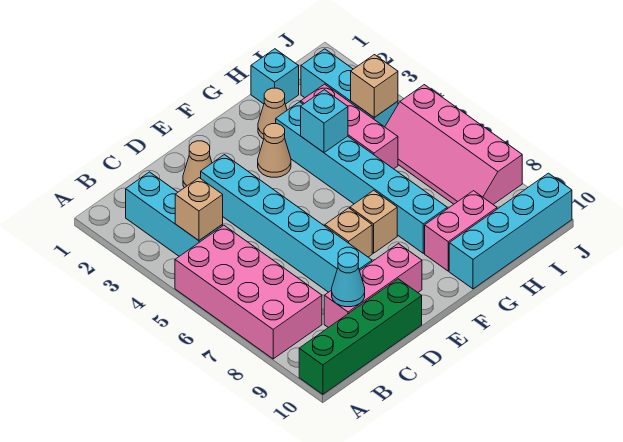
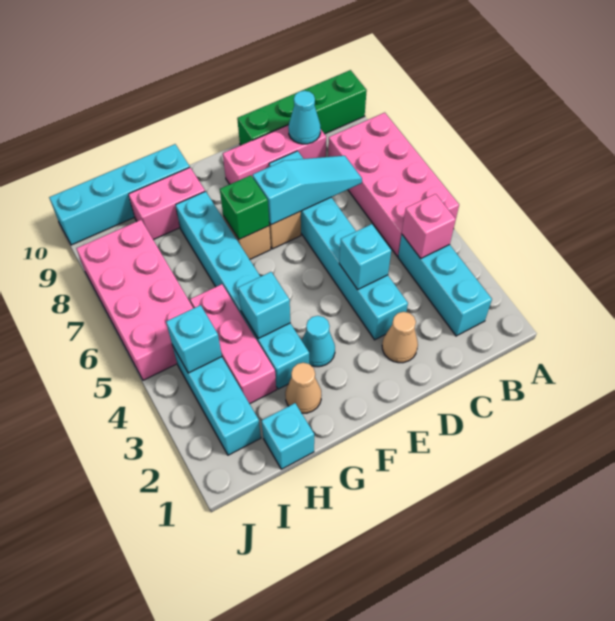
tan brick B4 level 2 -> pink brick B4 level 2
none -> cyan slope C7:E7 level 2 top E
none -> cyan brick D4 level 2
tan cone F3 level 1 -> cyan cone F3 level 1
none -> green brick F7 level 2
tan brick I4 level 2 -> cyan brick I4 level 2
pink slope I5:J8 level 1 top J -> pink brick I5:J8 level 1

